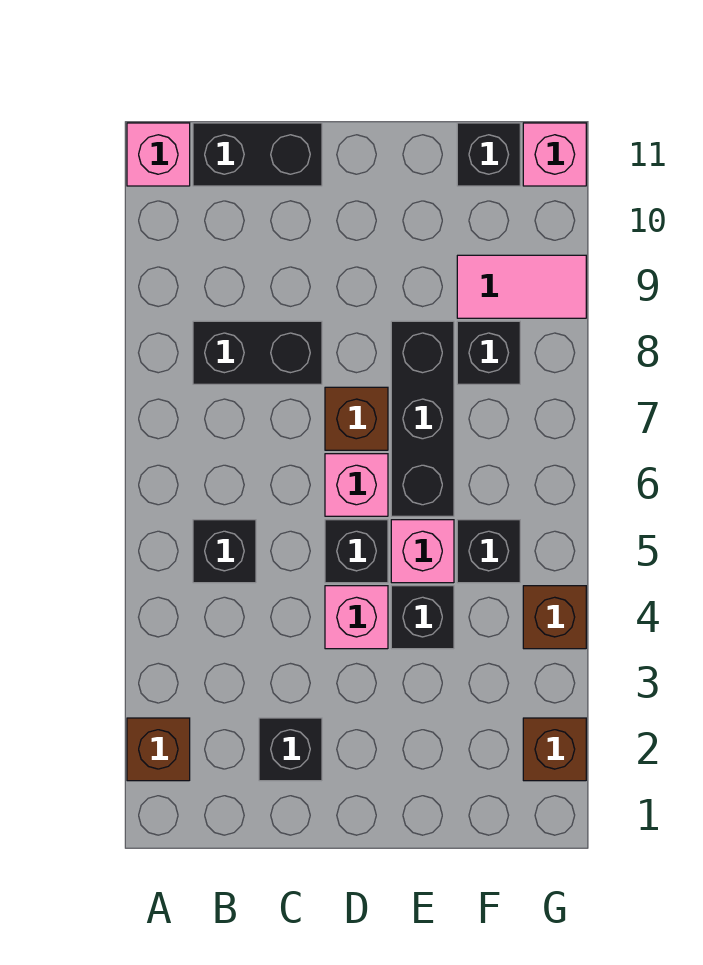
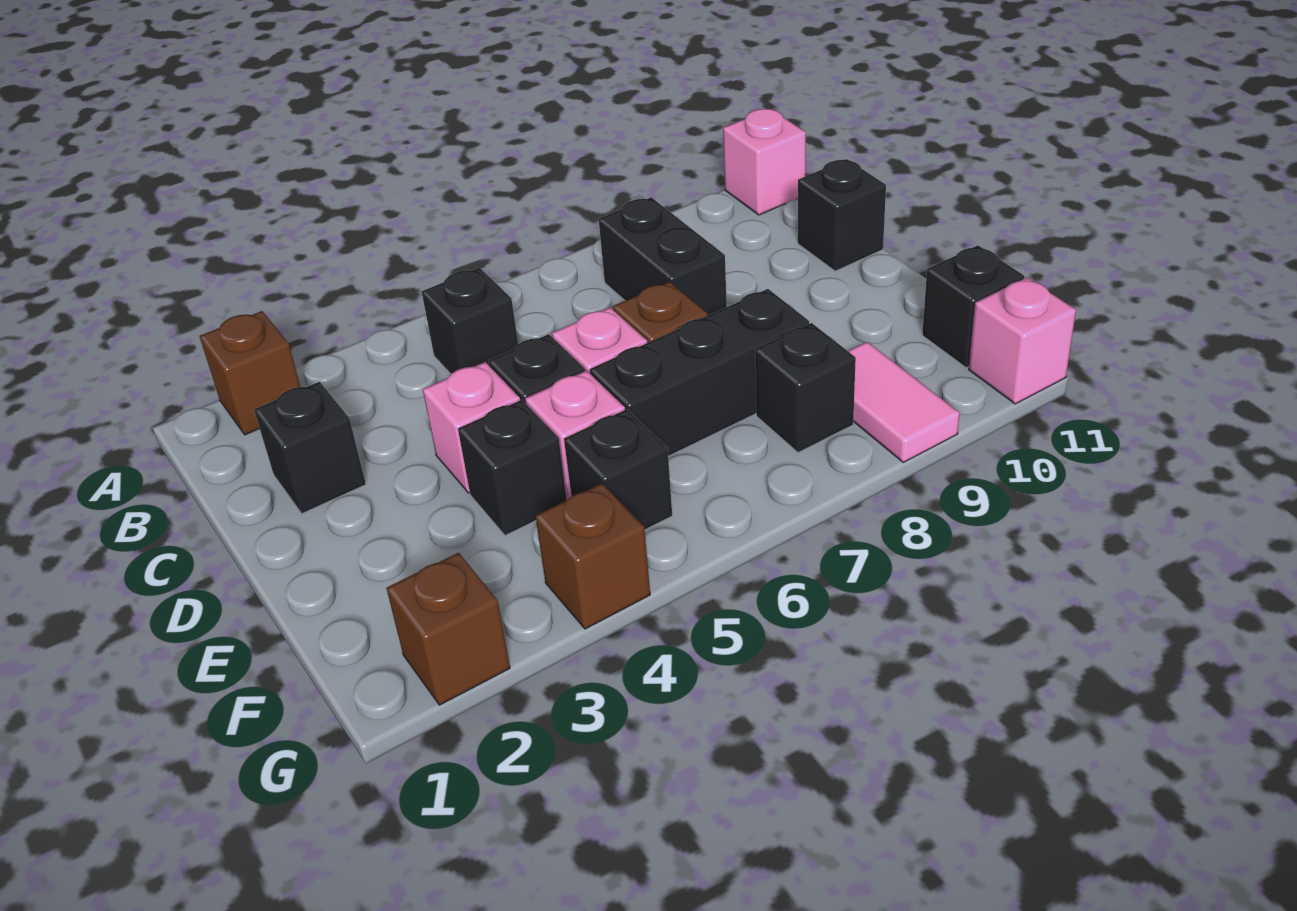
black brick B11:C11 level 1 -> black brick C11 level 1

